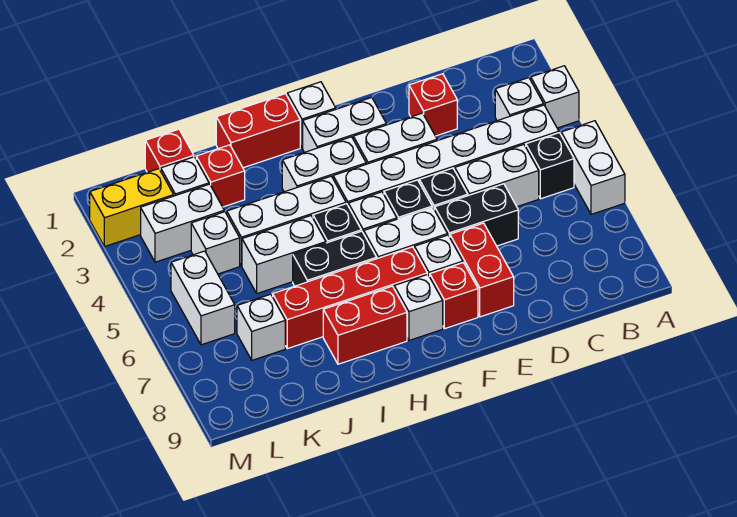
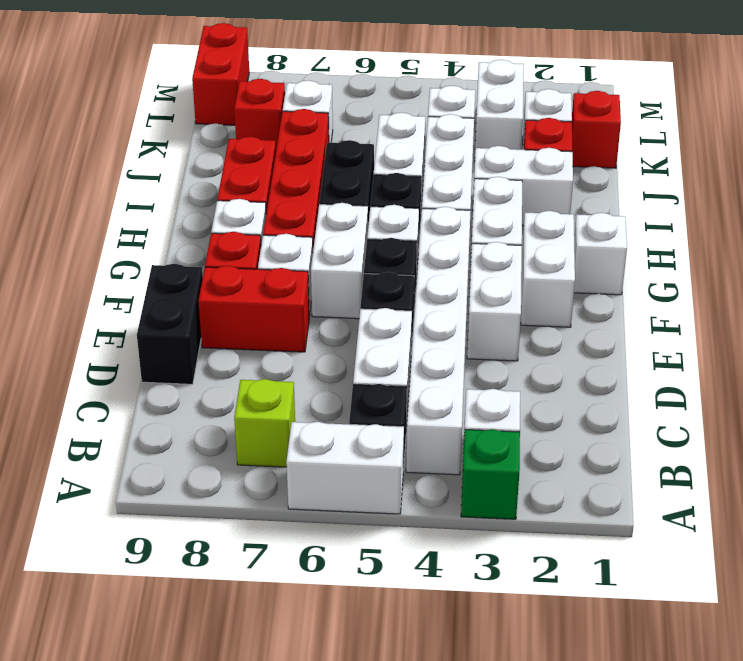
white brick A3 level 1 -> green brick A3 level 1
none -> lime brick B7 level 1
red brick D2 level 1 -> red brick K8 level 1
black brick D6:E6 level 1 -> black brick D9:E9 level 1
red brick H1:I1 level 1 -> red brick L9:M9 level 1
yellow brick L2:M2 level 1 -> none
white brick L5:L6 level 1 -> white brick I2:I3 level 1

